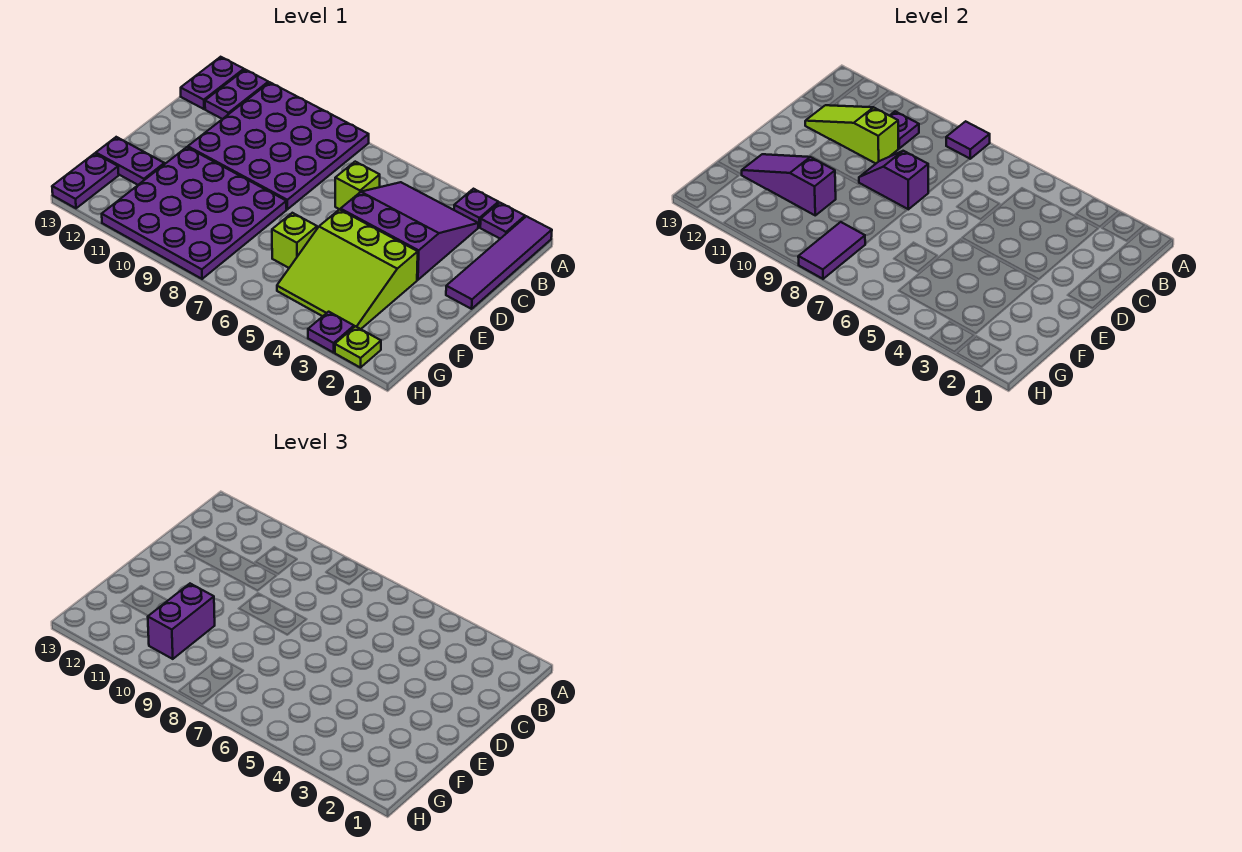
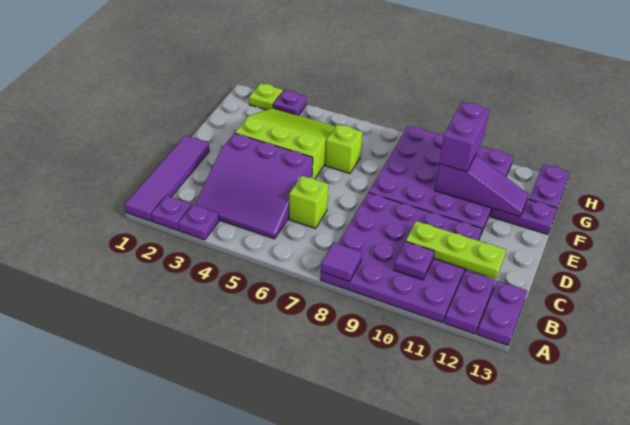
lime slope C10:C12 level 2 top 10 -> lime plate C10:C12 level 2
purple slope D8:D9 level 2 top 8 -> none
purple tile G8:H8 level 2 -> none

